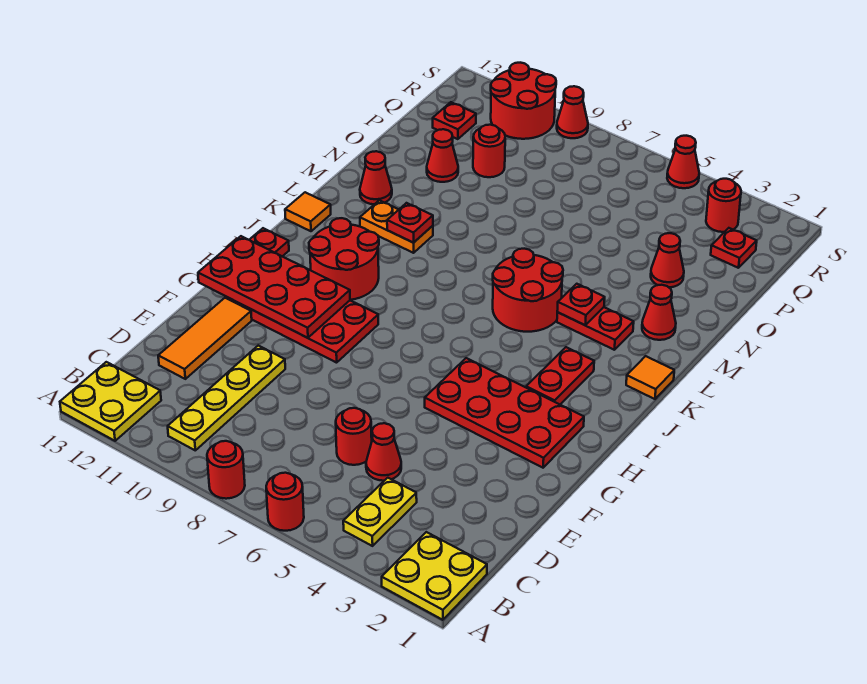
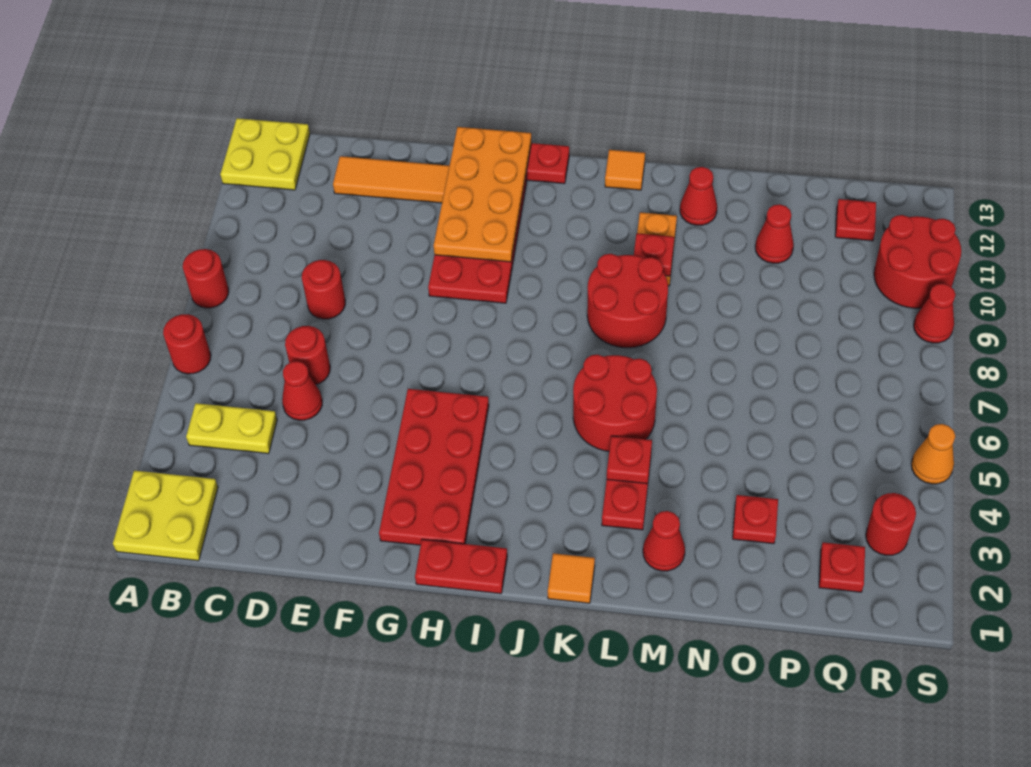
yellow plate B10:E10 level 1 -> none
red plate G10:H13 level 2 -> orange plate G10:H13 level 2
red plate I3:J3 level 1 -> red plate H1:I1 level 1
red round brick I10:J11 level 1 -> red round brick K8:L9 level 1
red cone O3 level 1 -> red plate O3 level 1
red round brick P10 level 1 -> red round brick D8 level 1
red cone S5 level 1 -> orange cone S5 level 1

